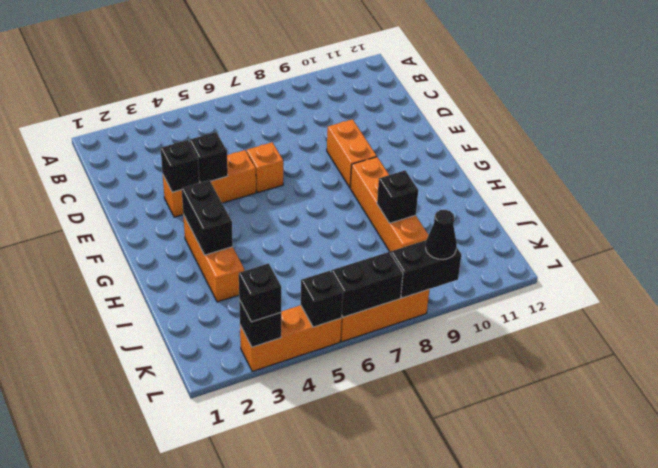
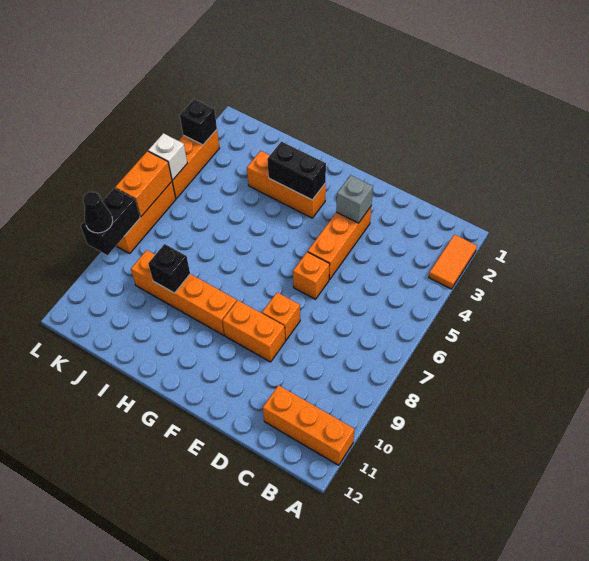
none -> orange tile A2:A3 level 1
none -> orange brick A11:C11 level 1
black brick E3 level 2 -> grey brick E3 level 2
black brick E4 level 2 -> none
none -> orange brick E8 level 1
black brick L3 level 3 -> none
black brick L5 level 2 -> white brick L5 level 2
black brick L6:L7 level 2 -> orange brick L6:L7 level 2

